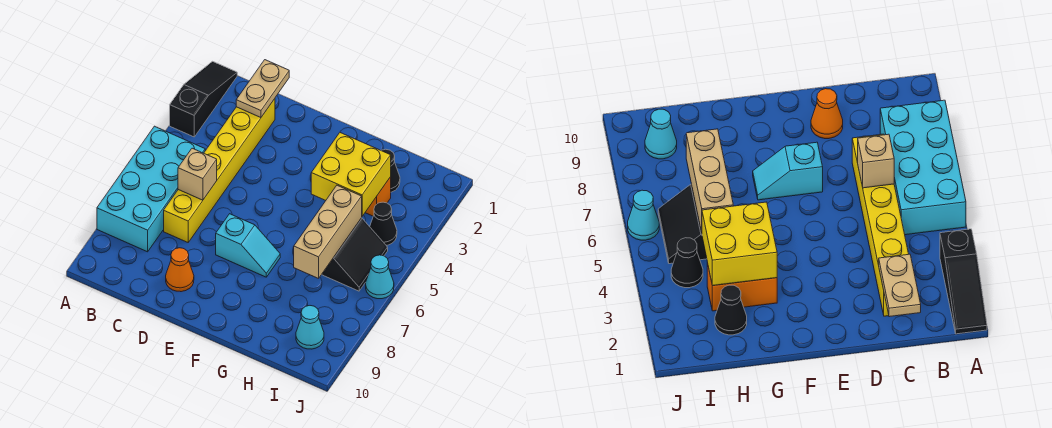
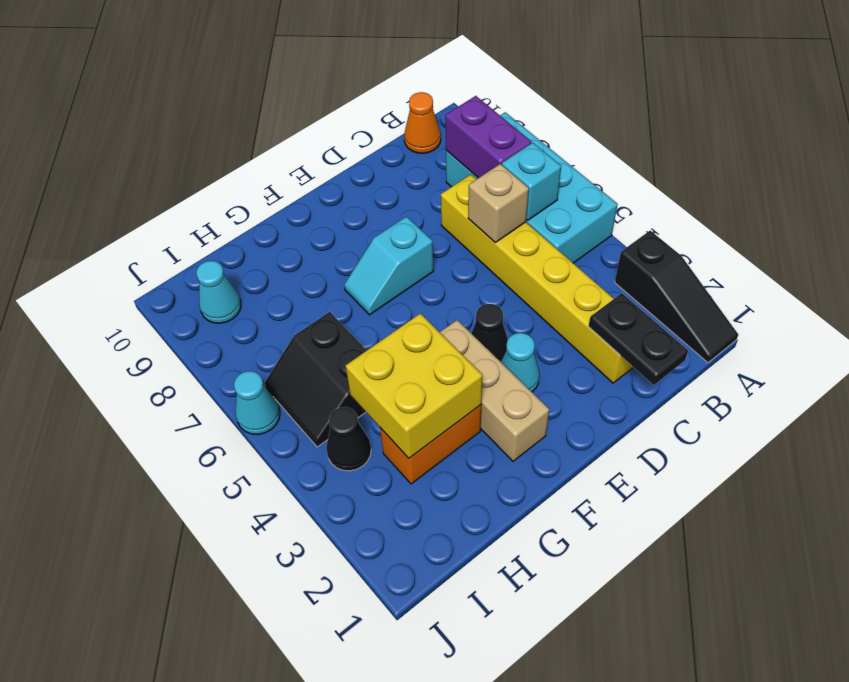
none -> cyan brick B6 level 2
none -> purple brick B7:B8 level 2
tan plate C1:C2 level 2 -> black plate C1:C2 level 2
orange cone D9 level 1 -> orange cone B10 level 1
none -> cyan cone E3 level 1
black cone H2 level 1 -> black cone E4 level 1
tan brick H5:H7 level 2 -> tan brick F2:F4 level 1

